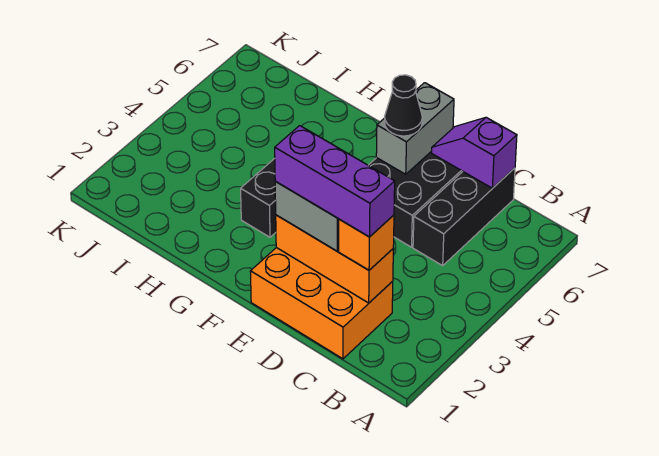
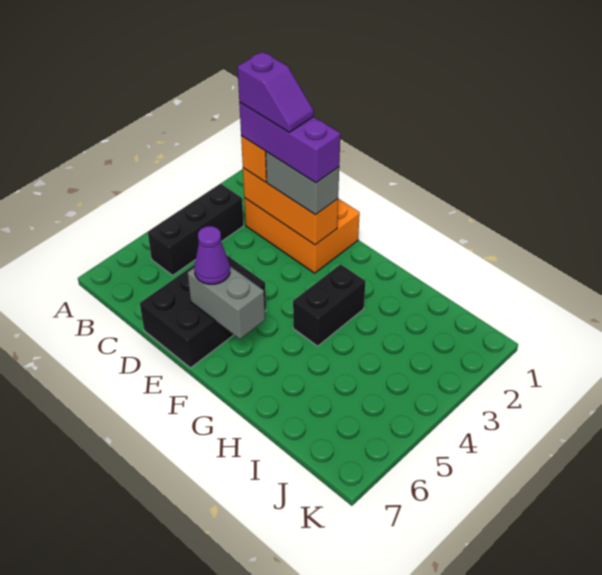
black brick C5:C7 level 1 -> black brick B3:B5 level 1
purple slope C7:D7 level 2 top C -> purple slope C2:D2 level 5 top C
grey brick E6:E7 level 2 -> grey brick E6:F6 level 2
black cone E6 level 3 -> purple cone E6 level 3

